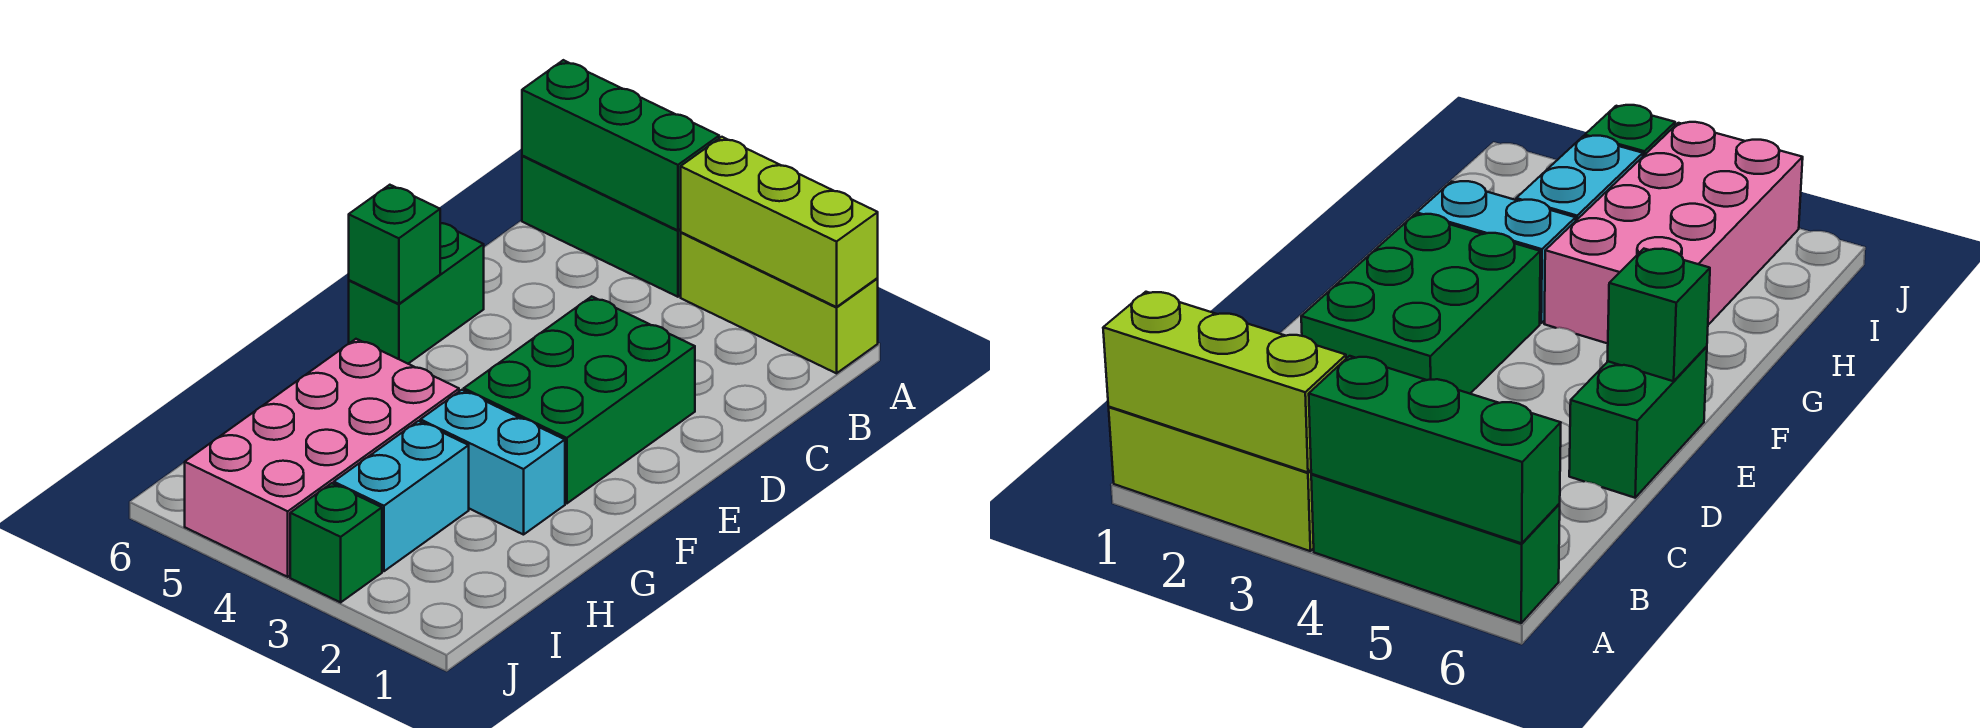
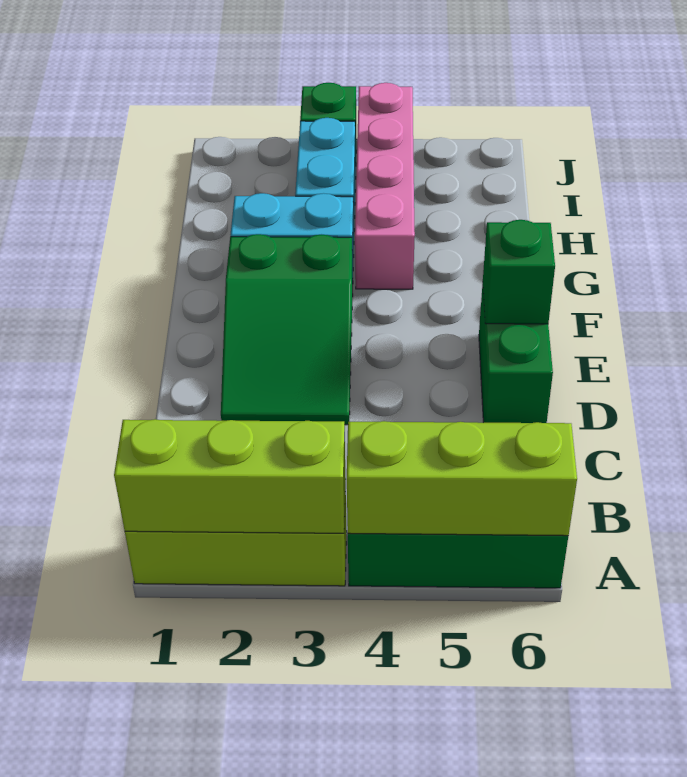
green brick A4:A6 level 2 -> lime brick A4:A6 level 2
green brick D2:F3 level 1 -> green slope D2:F3 level 1 top F
pink brick G4:J5 level 1 -> pink brick G4:J4 level 1

